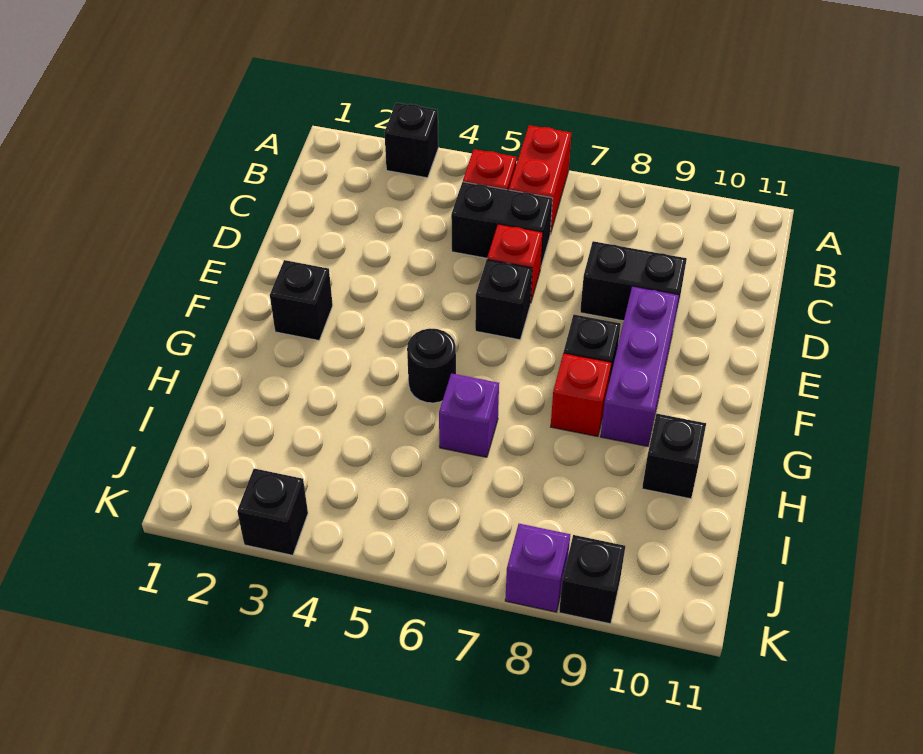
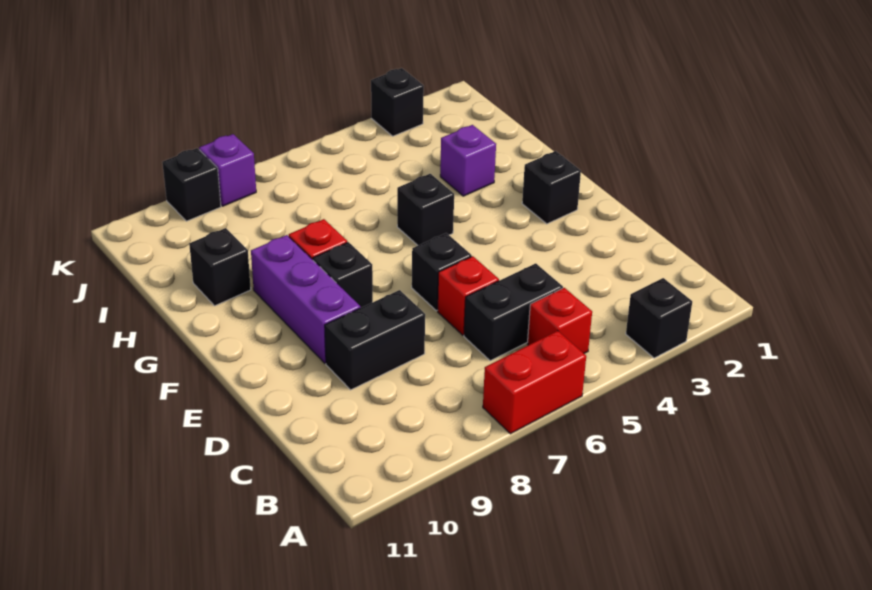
red brick A6:B6 level 1 -> red brick A6:A7 level 1
black round brick G5 level 1 -> black brick G5 level 1
purple brick H6 level 1 -> purple brick H3 level 1

